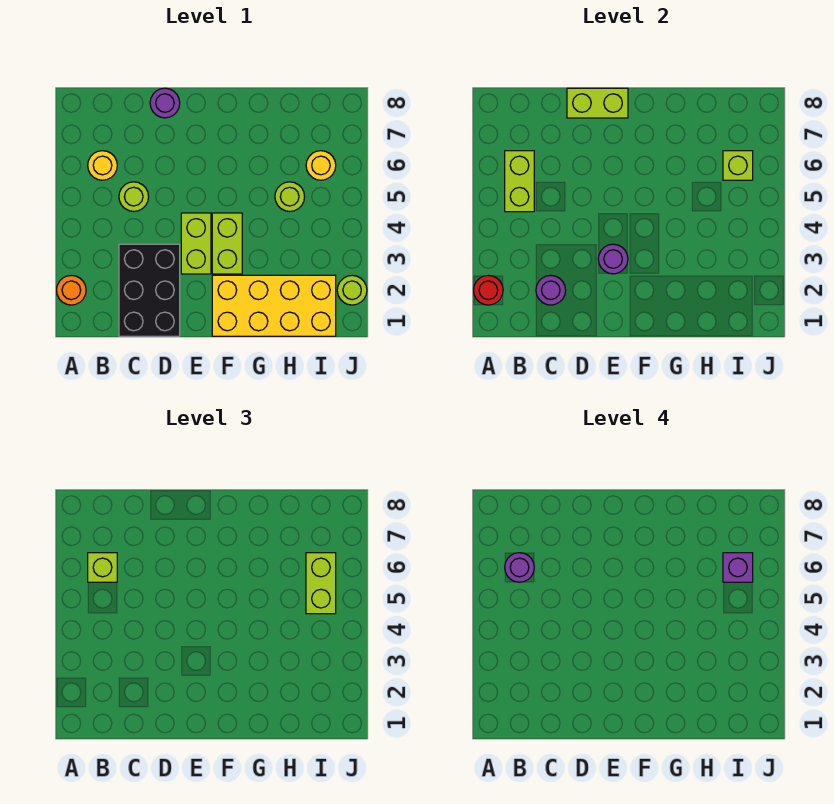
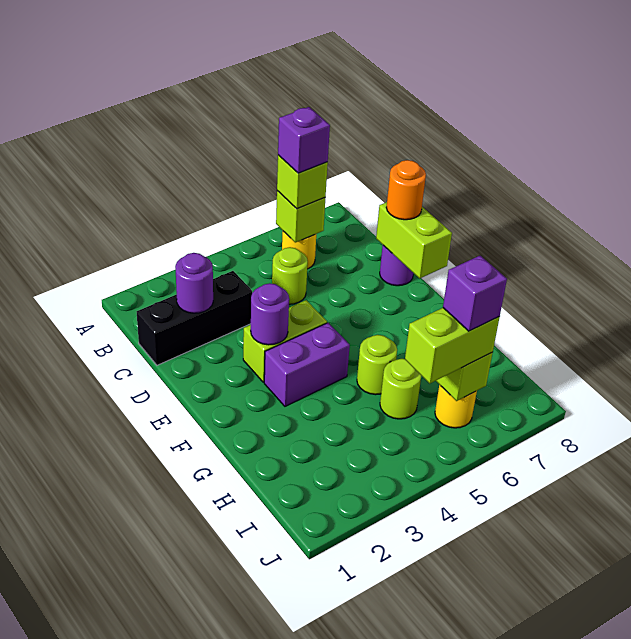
orange round brick A2 level 1 -> orange round brick D8 level 3
red round brick A2 level 2 -> none
lime brick B5:B6 level 2 -> lime brick B6 level 2
purple round brick B6 level 4 -> purple brick B6 level 4
black brick C1:D3 level 1 -> black brick C1:C3 level 1
yellow brick F1:I2 level 1 -> none
lime brick F3:F4 level 1 -> purple brick F3:F4 level 1
lime round brick J2 level 1 -> lime round brick G5 level 1

